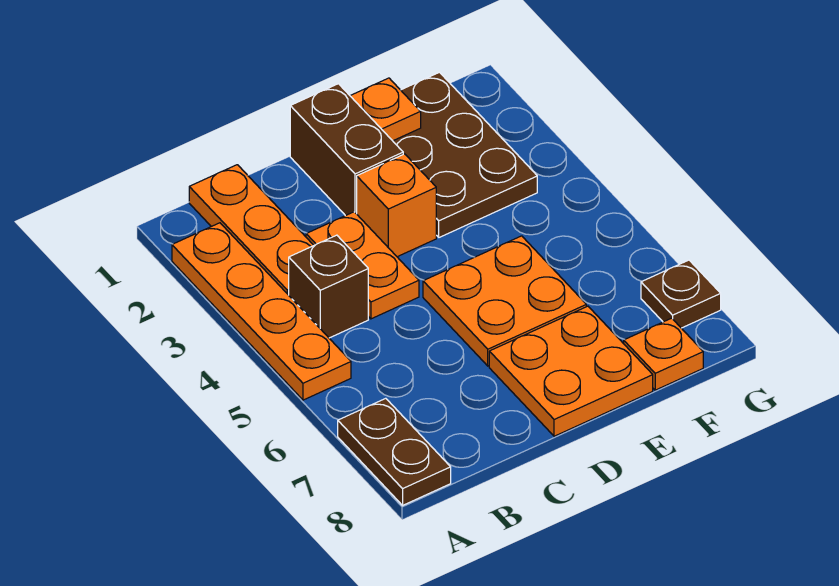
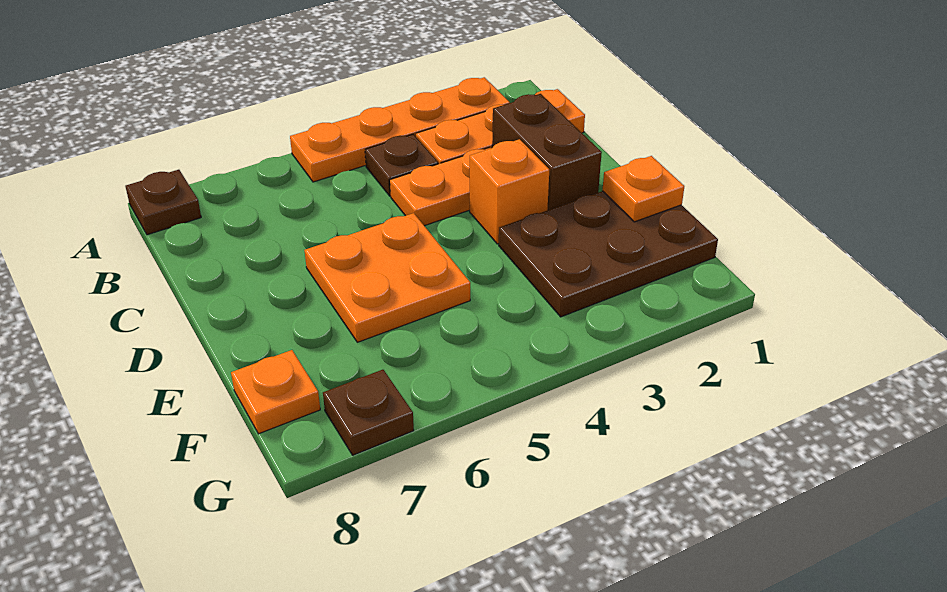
brown plate A7:A8 level 1 -> brown plate A8 level 1
brown brick B4 level 1 -> brown plate B4 level 1
brown brick D1:D2 level 1 -> brown brick C2:D2 level 1
orange plate D7:E8 level 1 -> none

